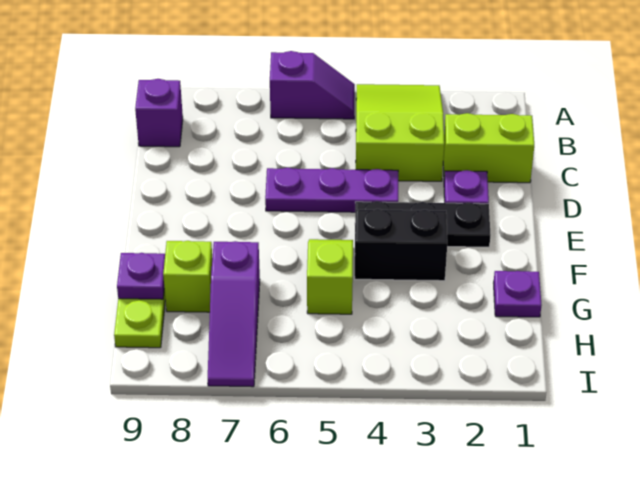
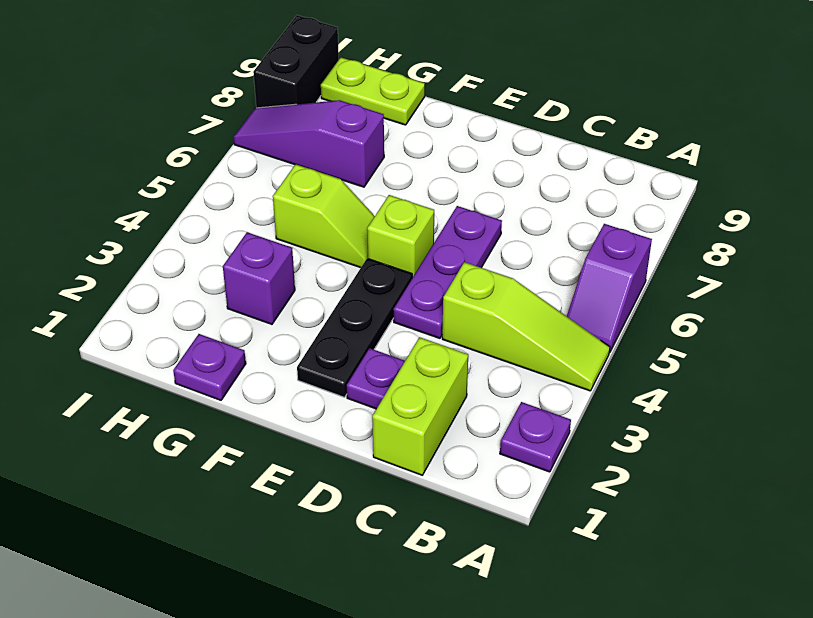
lime slope A3:C4 level 1 top C -> lime slope A4:C4 level 1 top C
purple brick B9 level 1 -> purple brick G3 level 1
black brick F3:F4 level 1 -> black brick I8:I9 level 1
lime brick G8 level 1 -> lime brick E5 level 1
purple plate G9 level 2 -> purple plate A2 level 1

